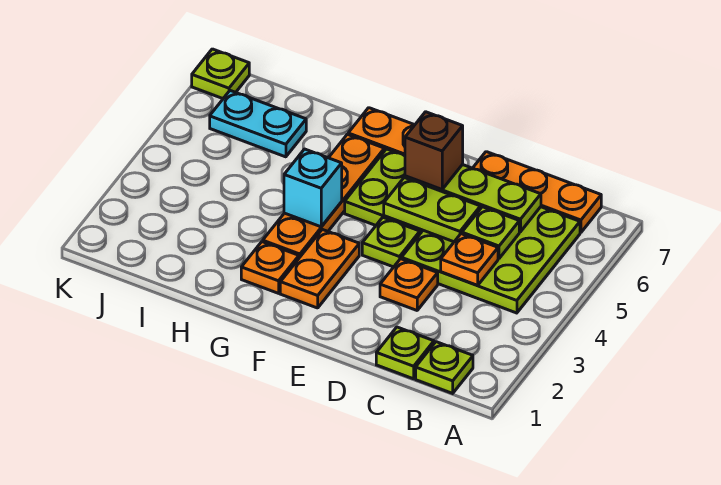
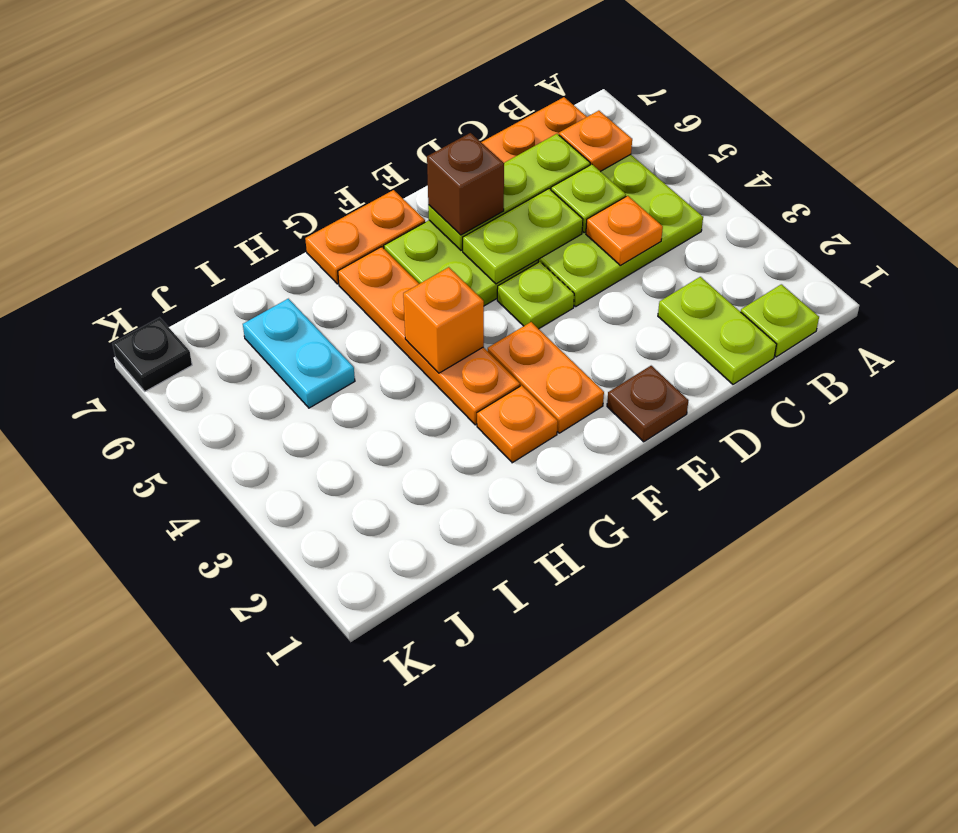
lime plate C1 level 1 -> lime plate C1:C2 level 1
orange plate D3 level 1 -> orange plate B6 level 2
none -> brown plate E1 level 1
cyan brick G4 level 2 -> orange brick G4 level 2
cyan plate I6:J6 level 1 -> cyan plate I5:I6 level 1
lime plate K7 level 1 -> black plate K7 level 1

